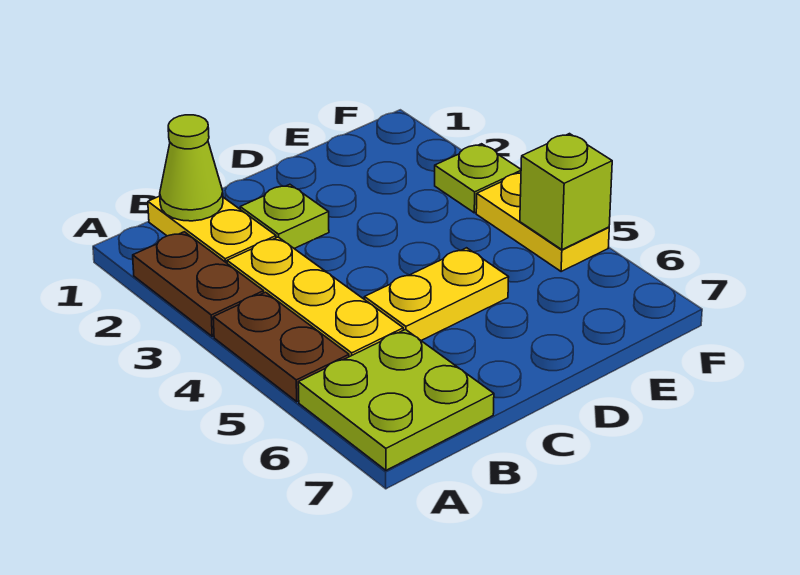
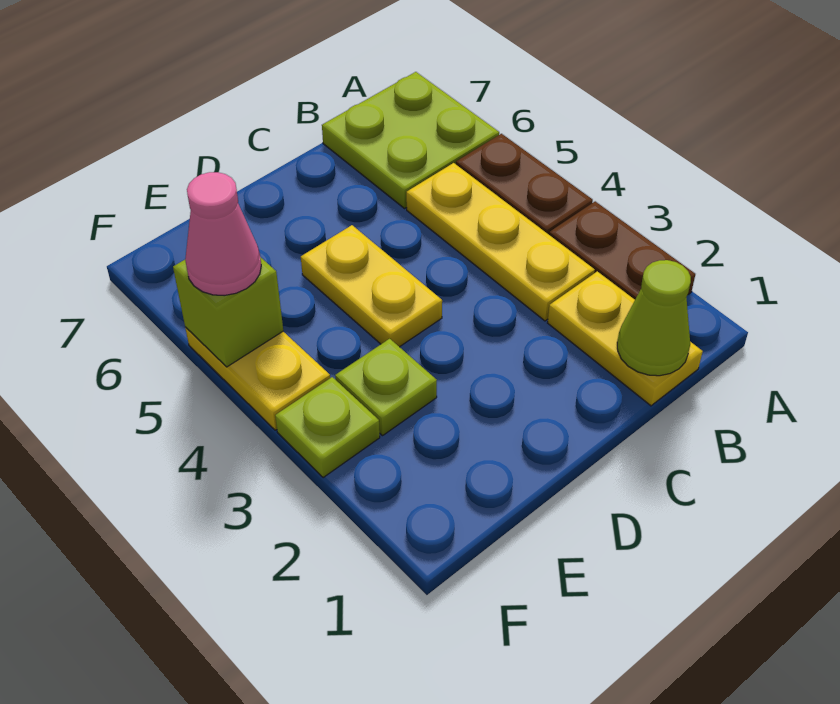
lime plate C2 level 1 -> lime plate E3 level 1
yellow plate C5:D5 level 1 -> yellow plate D4:D5 level 1
none -> pink cone F5 level 3

